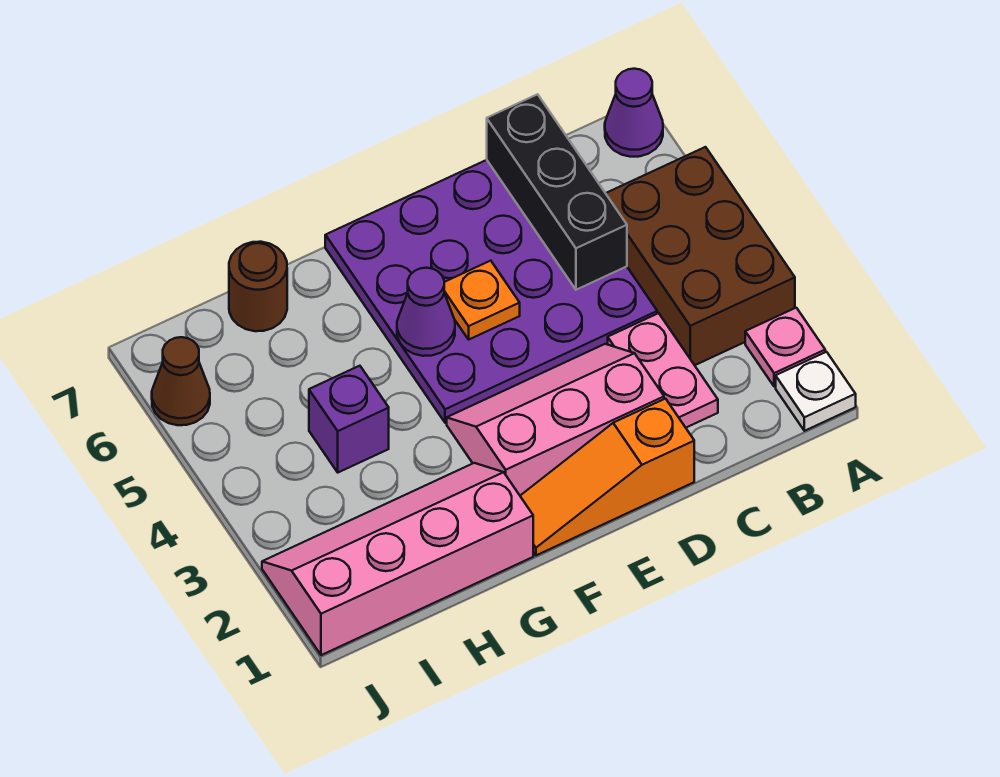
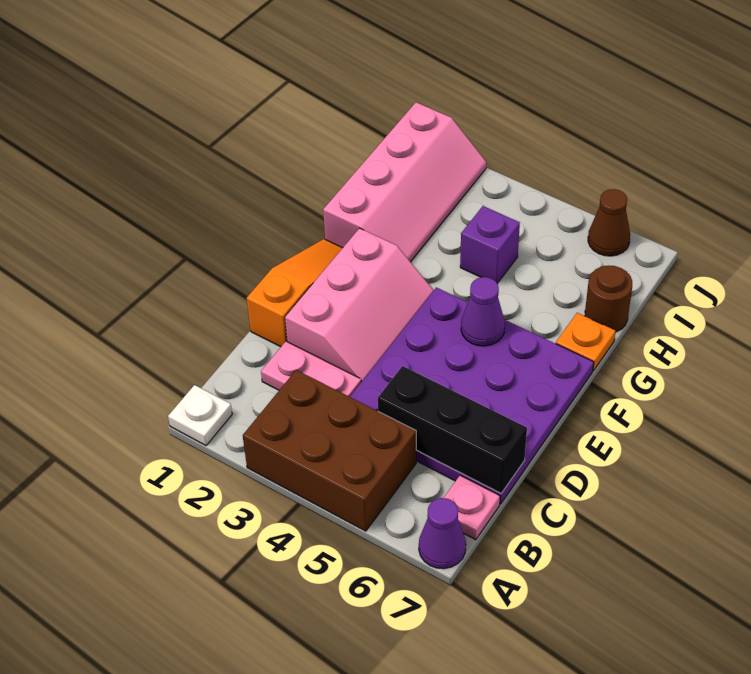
pink plate A2 level 1 -> pink plate B7 level 1
orange plate E5 level 2 -> orange plate G7 level 1

